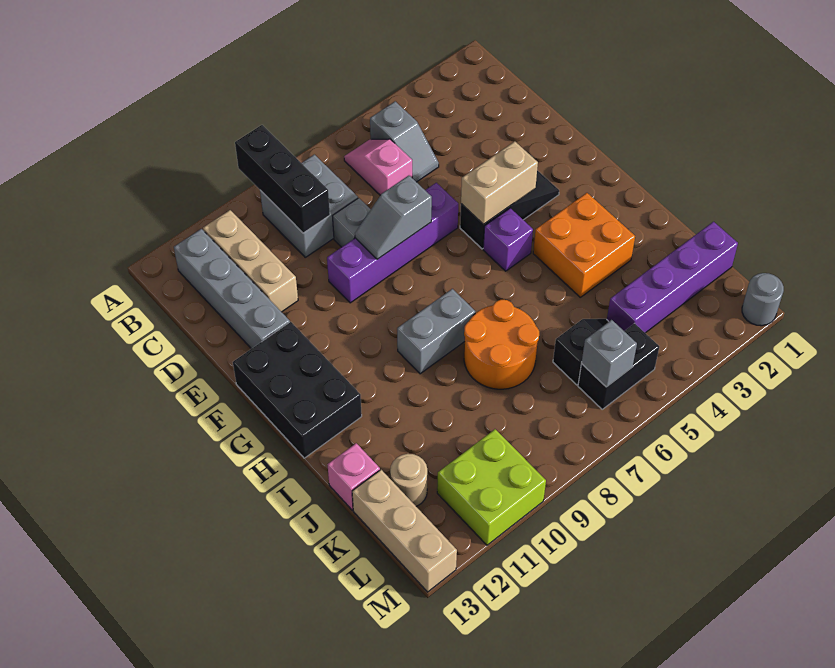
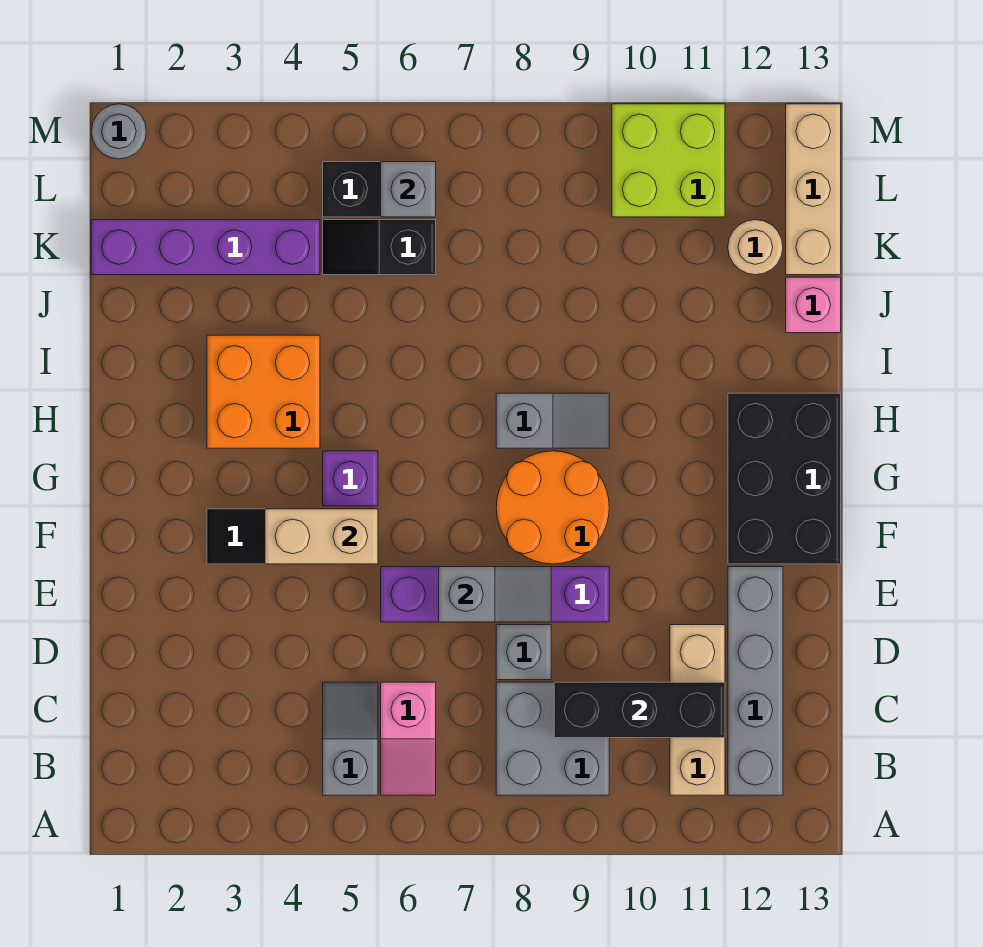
black brick A9:C9 level 2 -> black brick C9:C11 level 2
grey brick H8:H9 level 1 -> grey slope H8:H9 level 1 top 8
orange round brick I7:J8 level 1 -> orange round brick F8:G9 level 1

